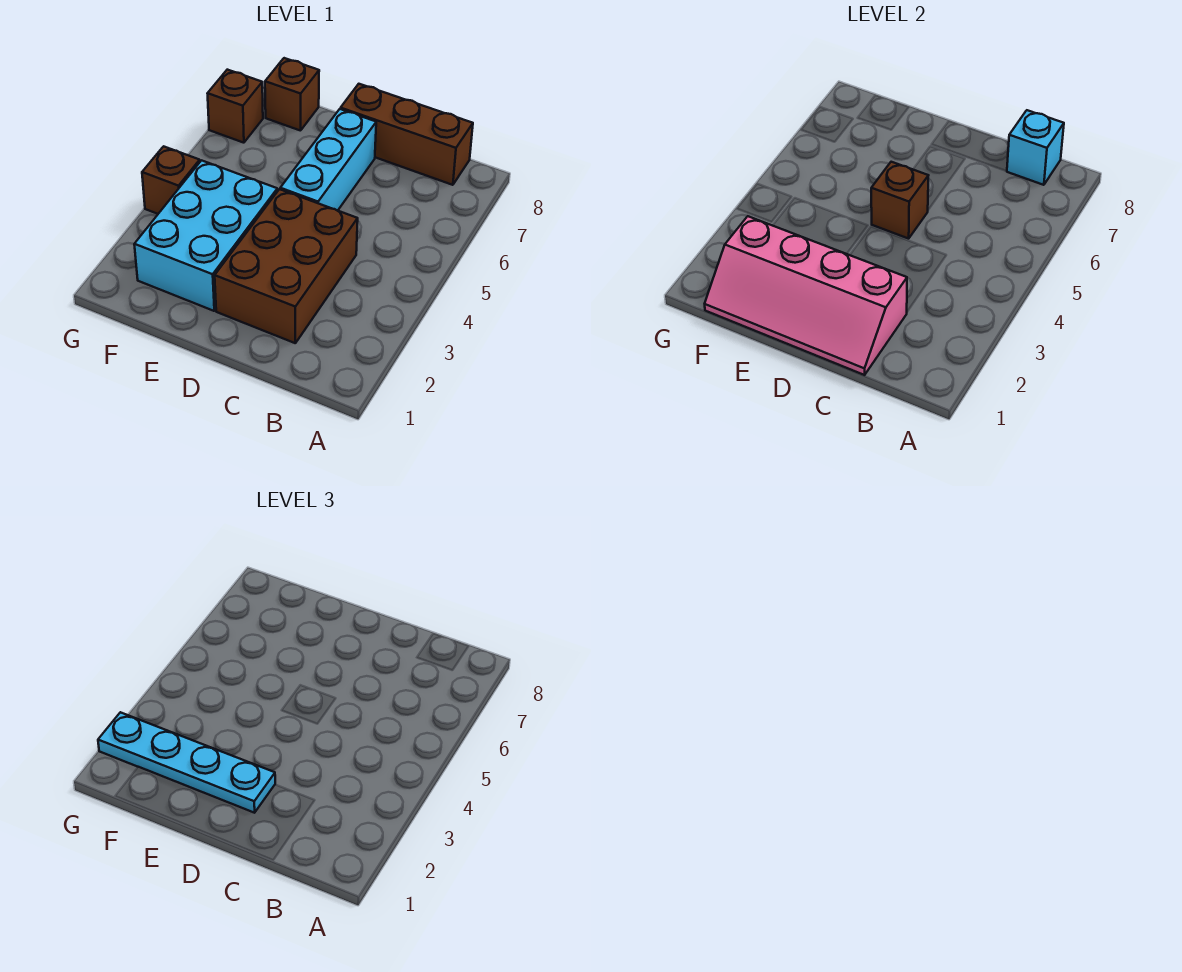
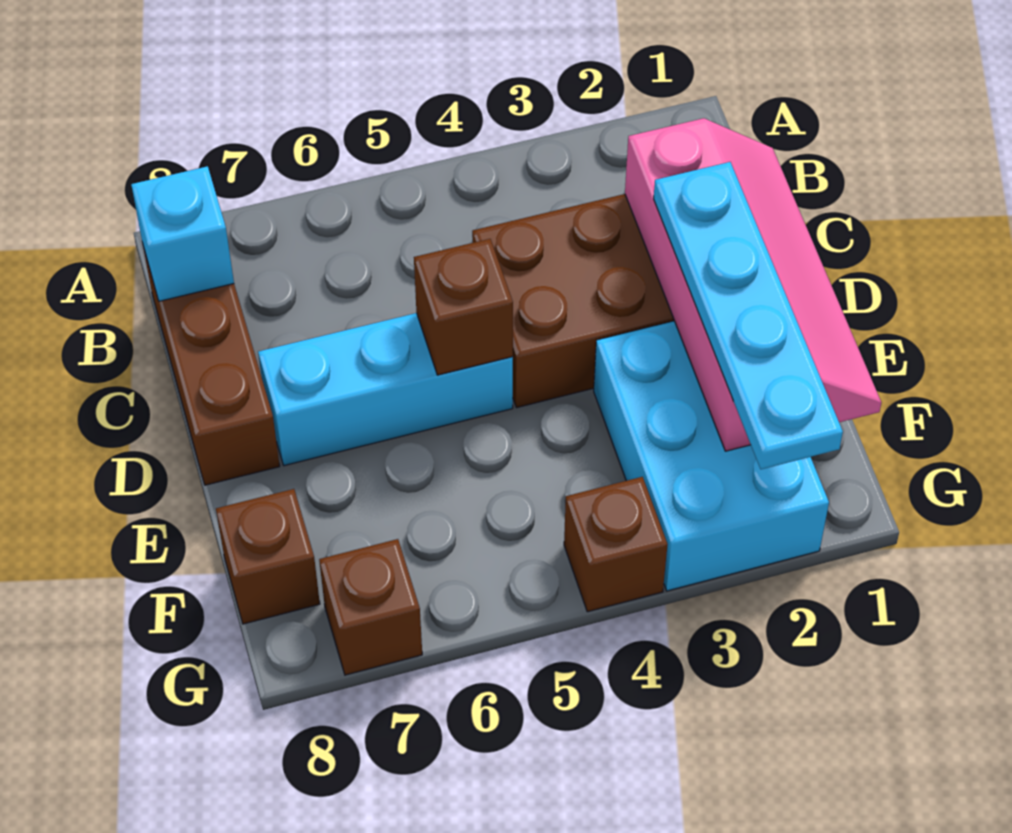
cyan brick E2:F4 level 1 -> cyan brick E2:G3 level 1

